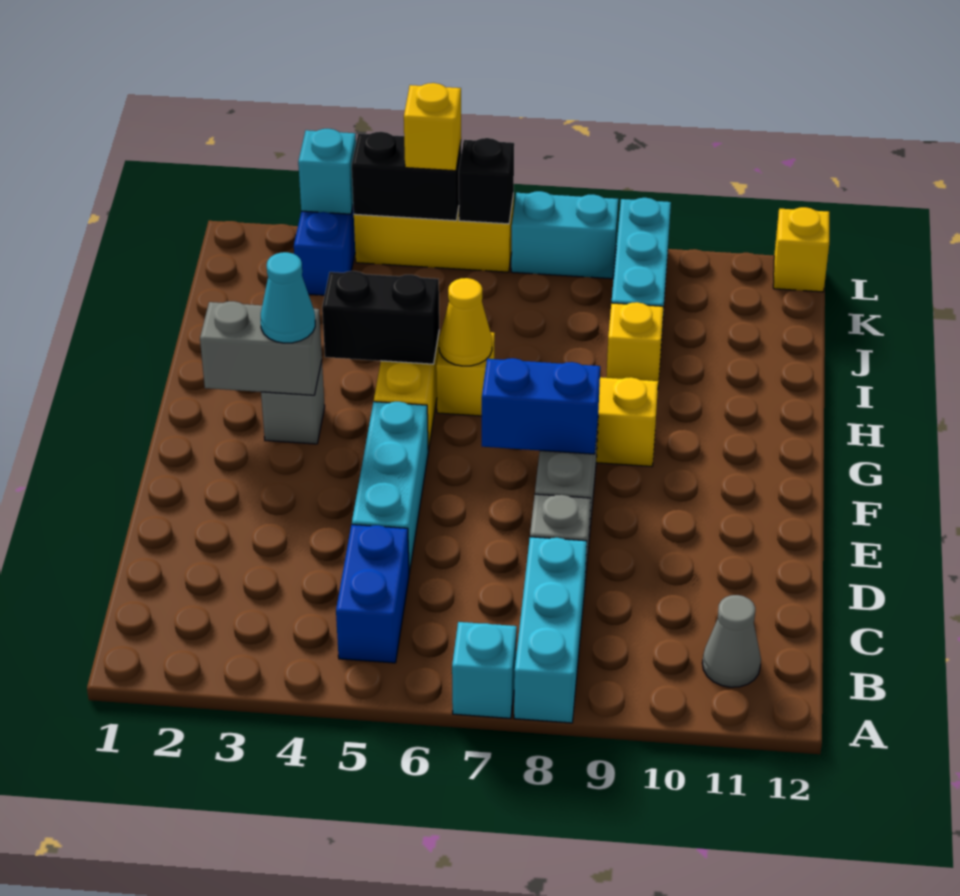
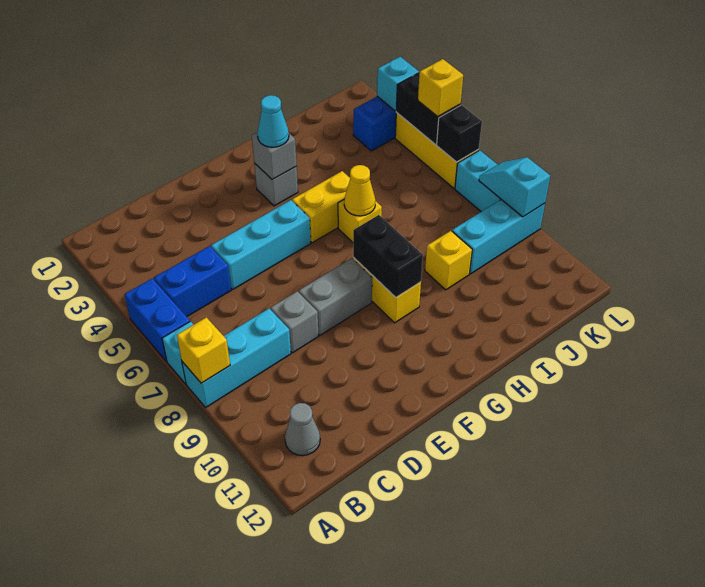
blue brick F7:F8 level 2 -> blue brick A5:A6 level 1
grey brick G2:G3 level 2 -> grey brick G3 level 2
black brick H4:H5 level 2 -> black brick G8:G9 level 2
none -> cyan slope L8:L9 level 2 top 9
yellow brick L12 level 1 -> yellow brick A8 level 2

